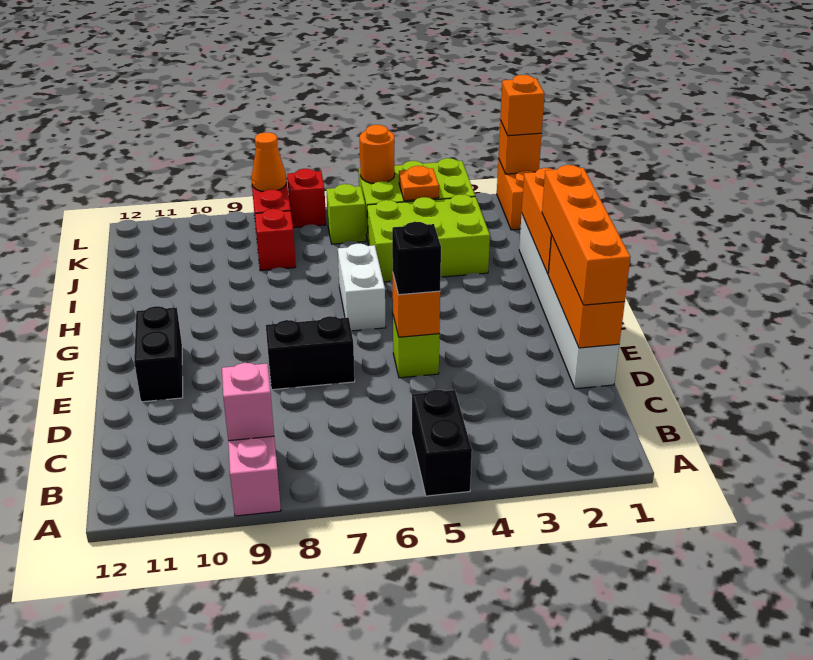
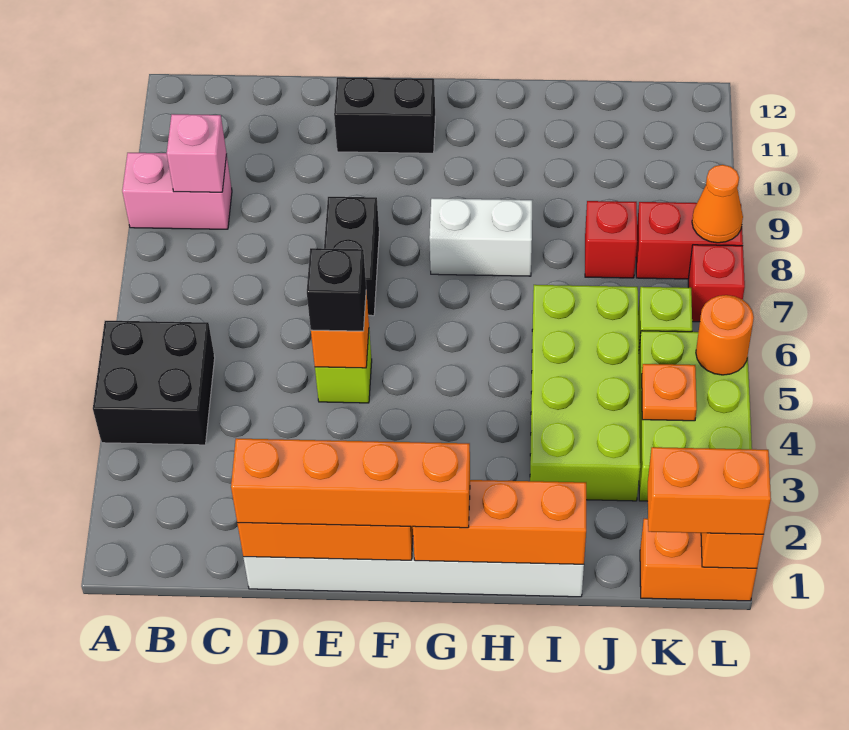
black brick A5:B5 level 1 -> black brick A4:B5 level 1
white brick G6:H6 level 1 -> white brick G8:H8 level 1
lime brick I3:J5 level 1 -> lime brick I3:J6 level 1
orange brick L1 level 3 -> orange brick K1:L1 level 3

